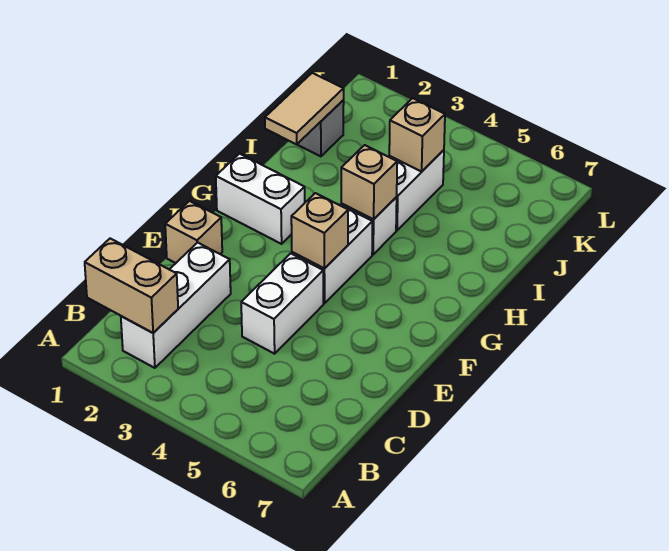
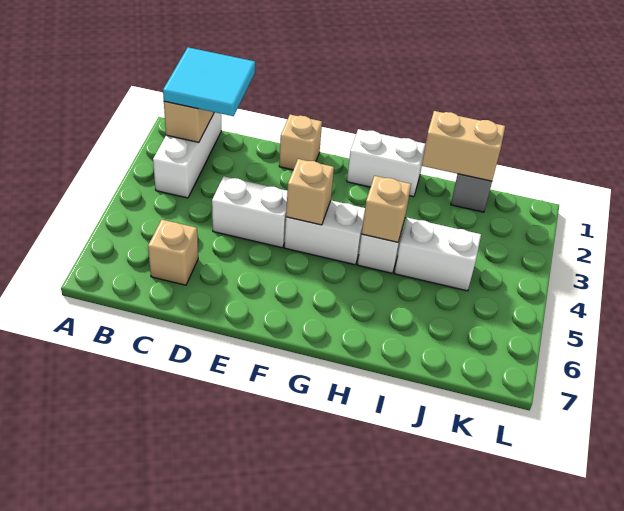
none -> cyan tile B1:C2 level 3
white brick B2:D2 level 1 -> white brick B1:B3 level 1
white brick G1:G2 level 1 -> white brick G1:H1 level 1
tan tile I1:J1 level 2 -> tan brick I1:J1 level 2
tan brick J4 level 2 -> tan brick C6 level 1

